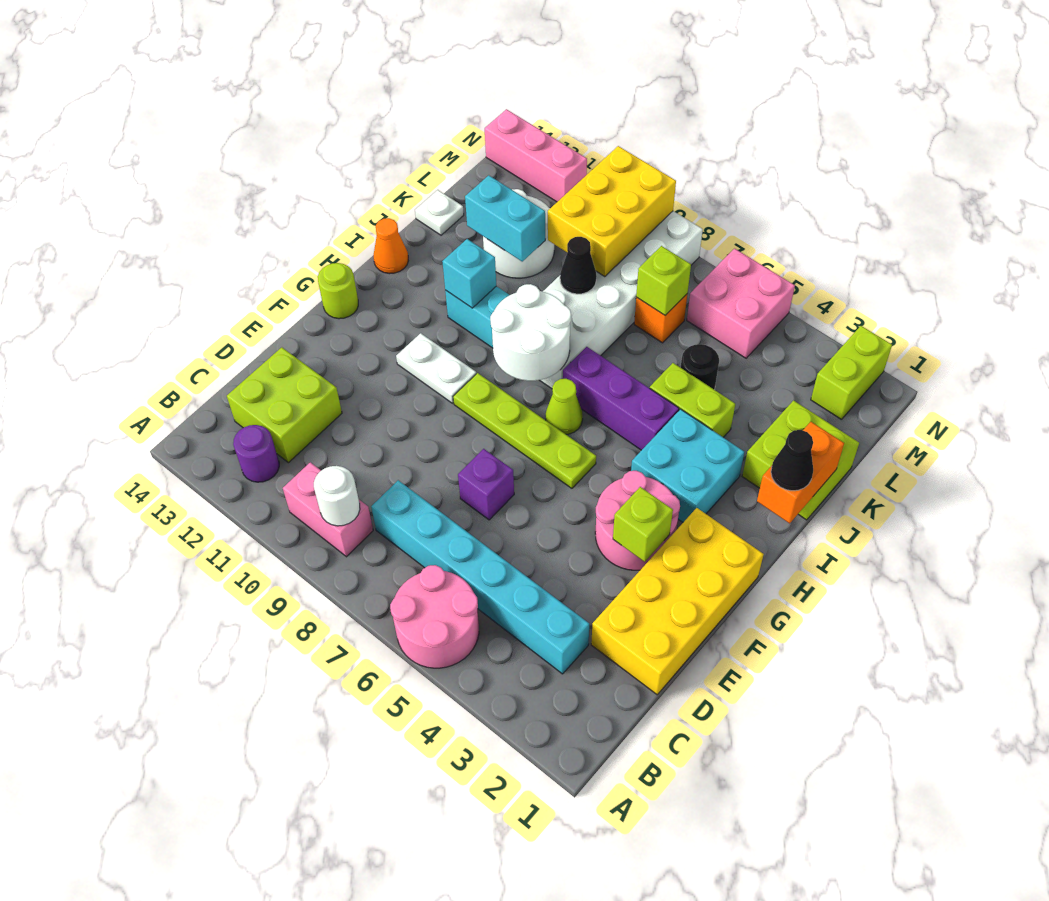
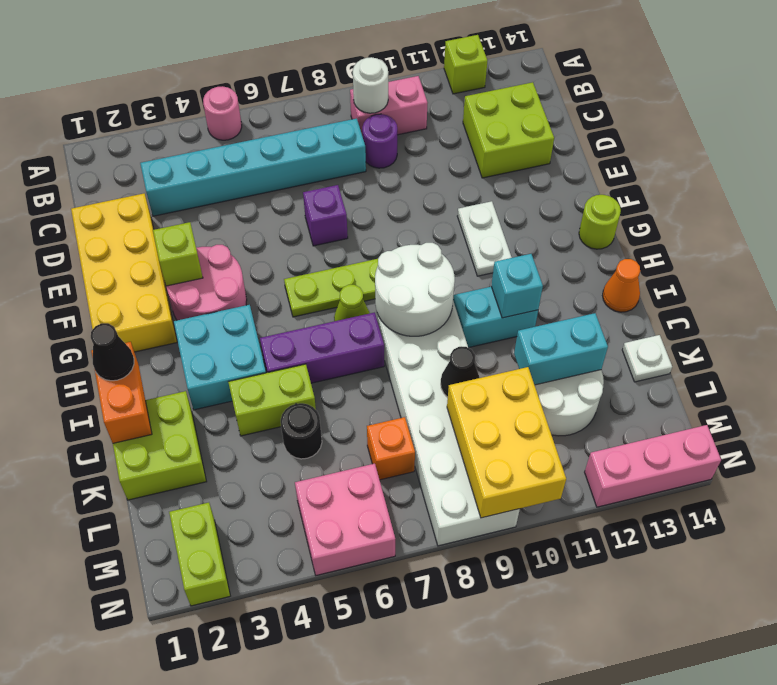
pink round brick A5:B6 level 1 -> pink round brick A5 level 1
purple round brick B12 level 1 -> purple round brick C9 level 1
white plate G10:G11 level 1 -> white plate F11:G11 level 1
lime brick L7 level 2 -> lime brick A12 level 1

